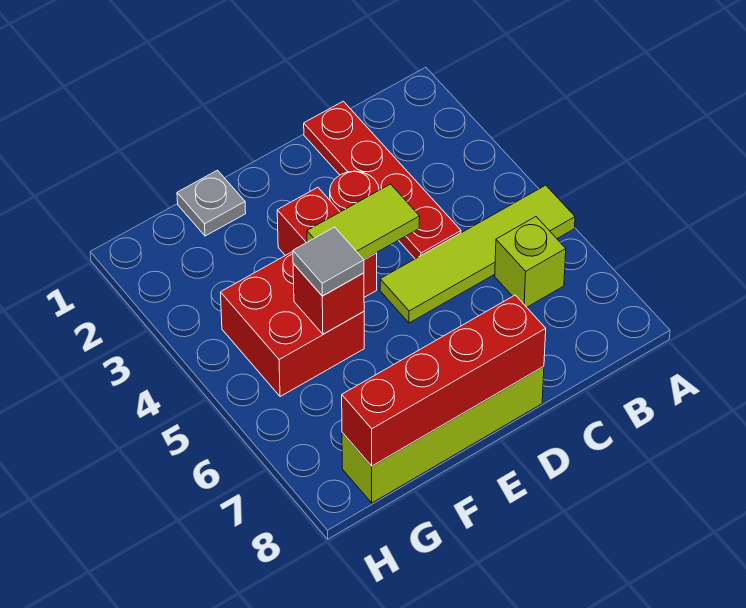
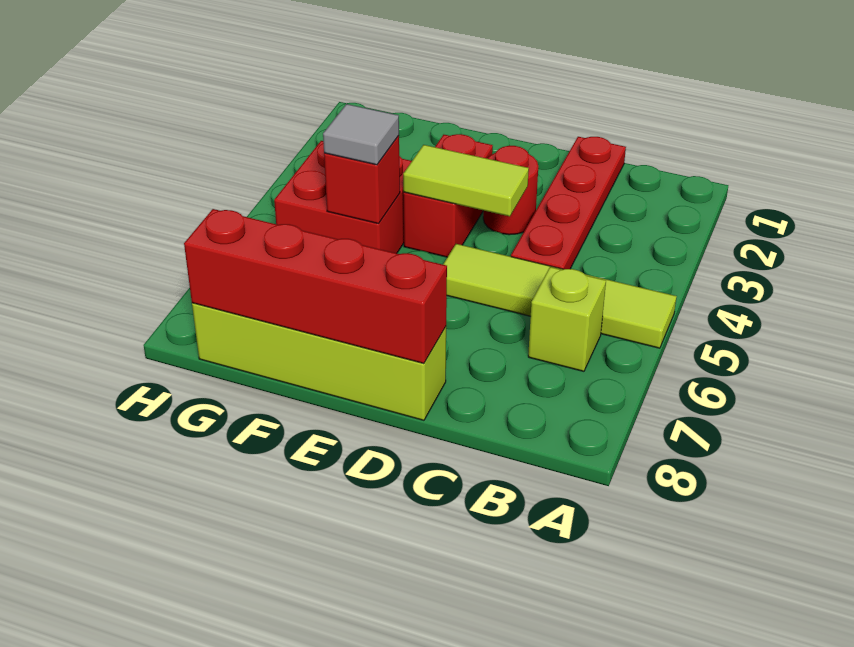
grey plate F1 level 1 -> none

